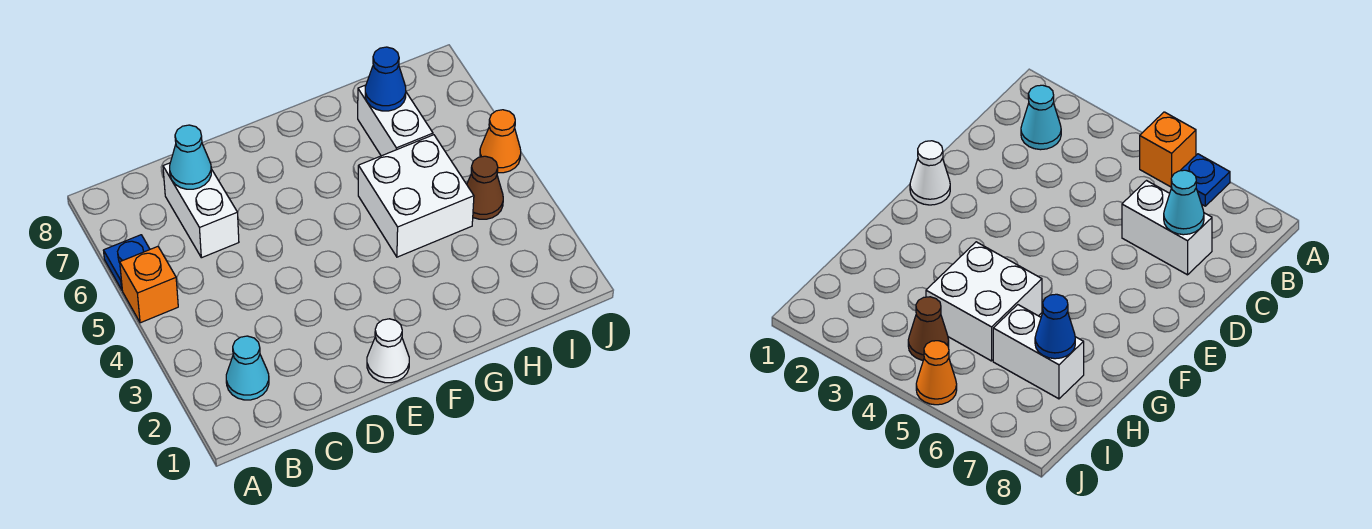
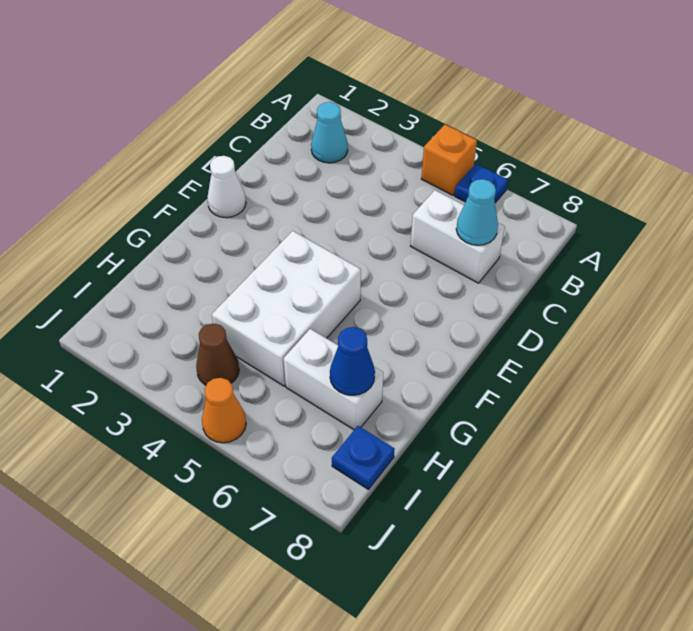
white brick G4:H5 level 1 -> white brick F4:H5 level 1
none -> blue plate I8 level 1

